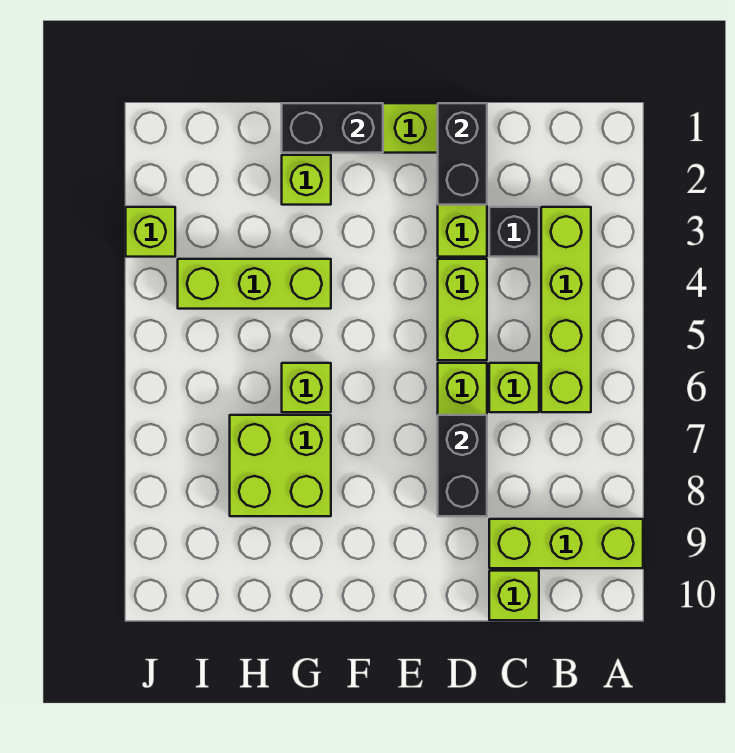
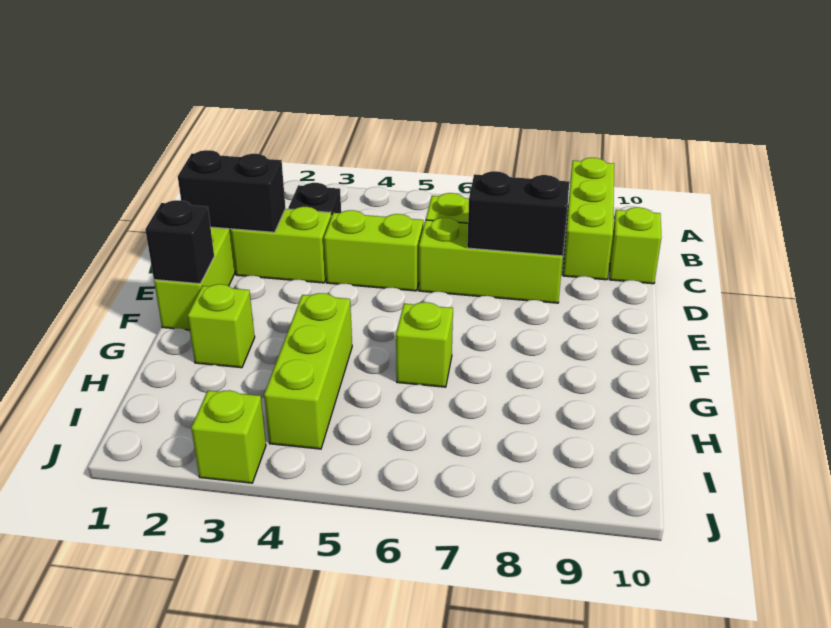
lime brick B3:B6 level 1 -> none
black brick F1:G1 level 2 -> black brick F1 level 2
lime brick G7:H8 level 1 -> none

